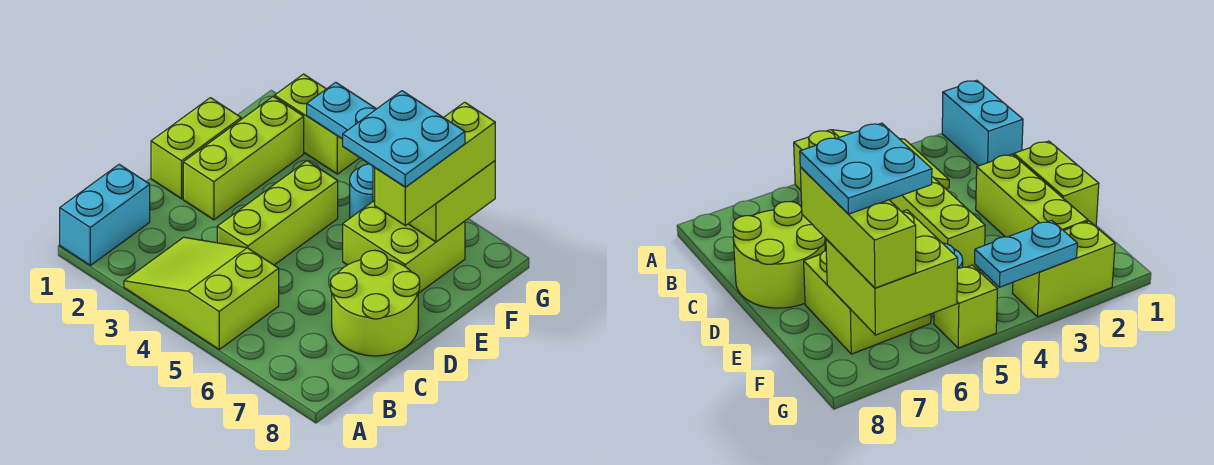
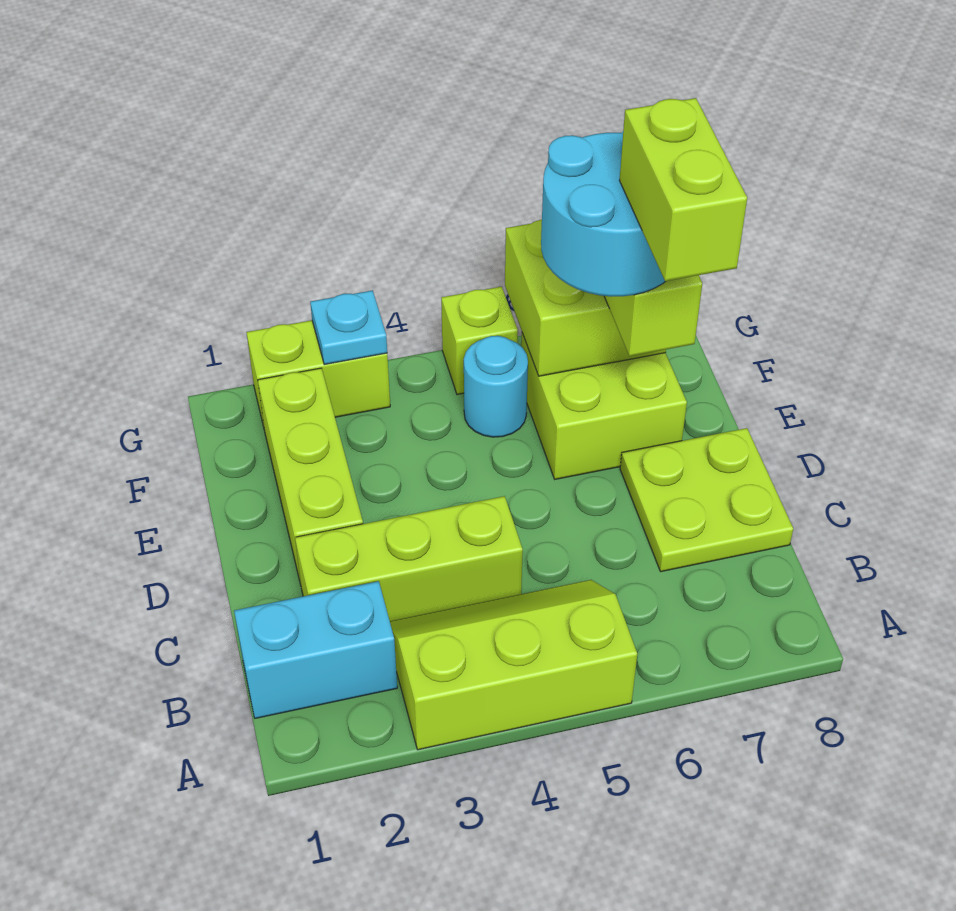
cyan brick A1:B1 level 1 -> cyan brick B1:B2 level 1
lime slope A3:B5 level 1 top 5 -> lime slope A3:B5 level 1 top A
lime brick C4:E4 level 1 -> lime brick C2:C4 level 1
lime round brick C7:D8 level 1 -> lime plate C7:D8 level 1
lime brick D1:E1 level 1 -> lime brick D7:E7 level 5
cyan plate E6:F7 level 4 -> cyan round brick E6:F7 level 4
cyan plate G3:G4 level 2 -> cyan plate G3 level 2

